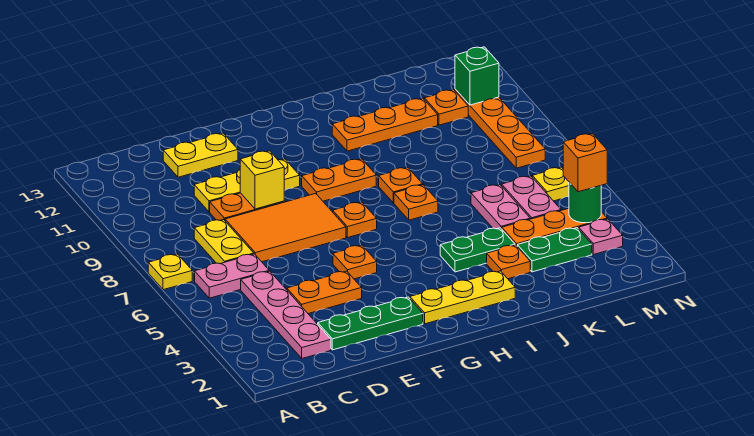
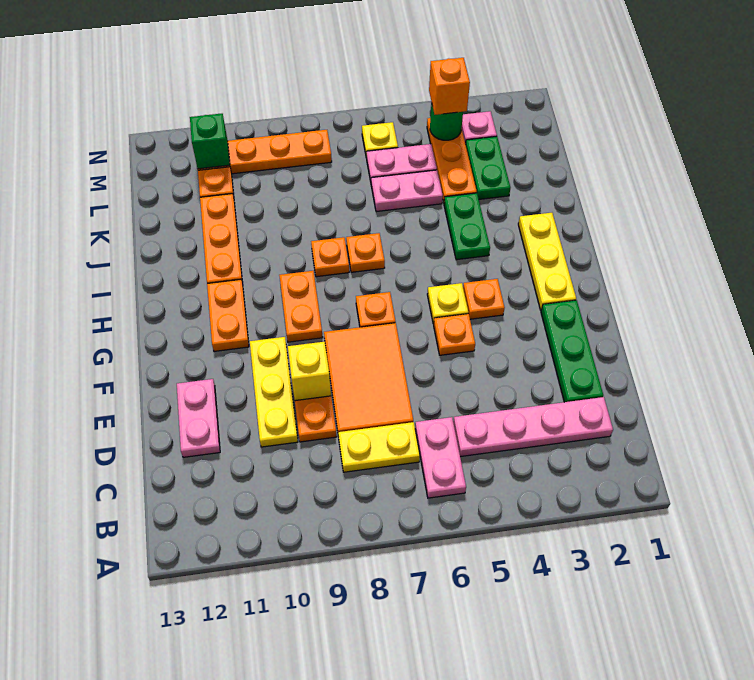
yellow plate A7 level 1 -> yellow plate G5 level 1
orange plate D4:E4 level 1 -> orange plate G11:H11 level 1
yellow plate D12:E12 level 1 -> pink plate D12:E12 level 1
orange plate J3 level 1 -> orange plate G4 level 1

